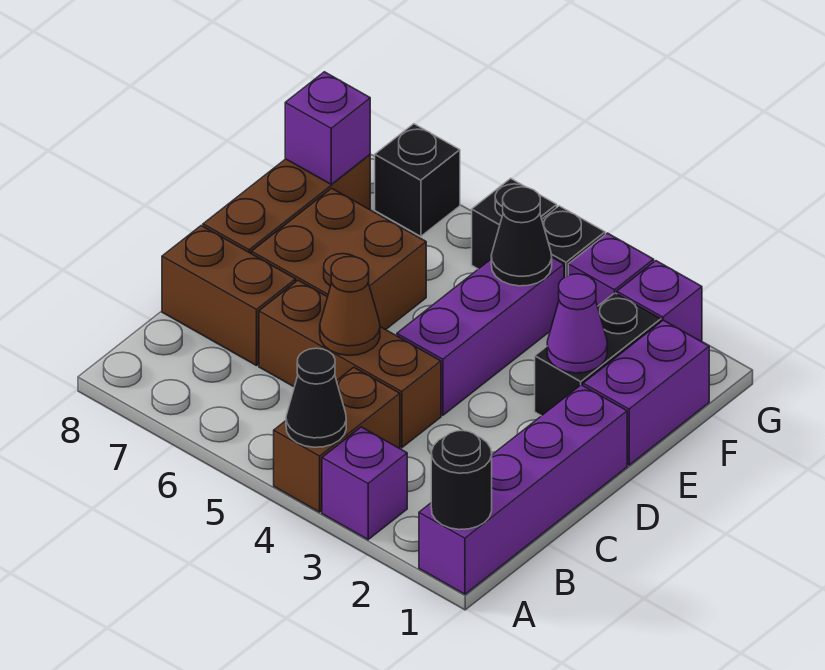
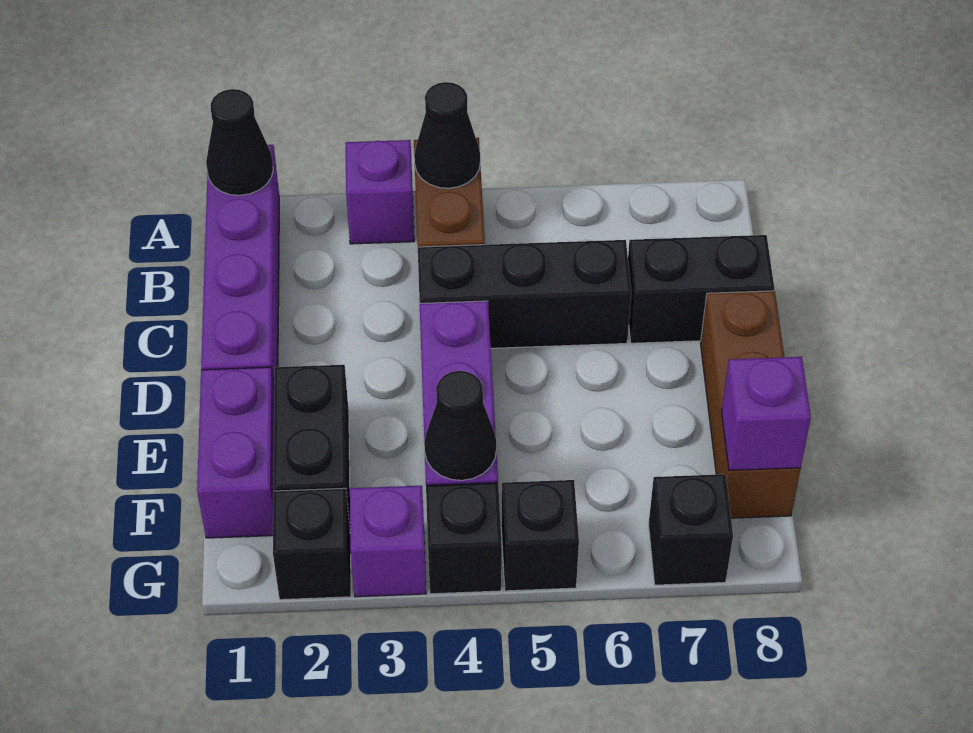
black round brick A1 level 2 -> black cone A1 level 2
brown brick C4:C6 level 1 -> black brick C4:C6 level 1
brown cone C5 level 2 -> none
brown brick C7:C8 level 1 -> black brick C7:C8 level 1
brown brick D6:E7 level 1 -> none
purple cone E2 level 2 -> none
purple brick G2 level 1 -> black brick G2 level 1

